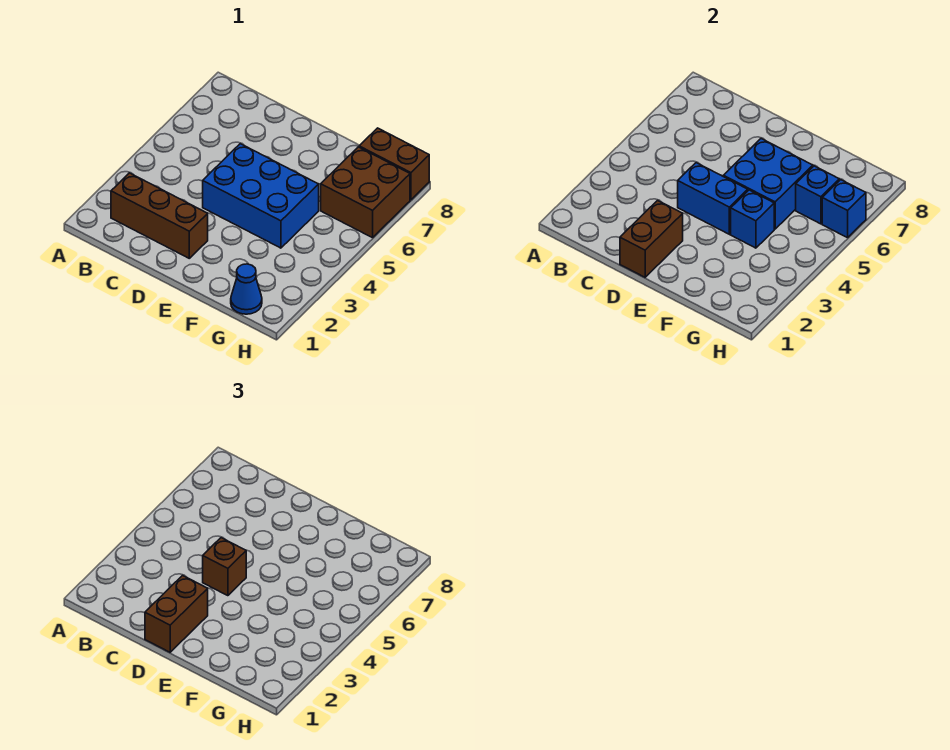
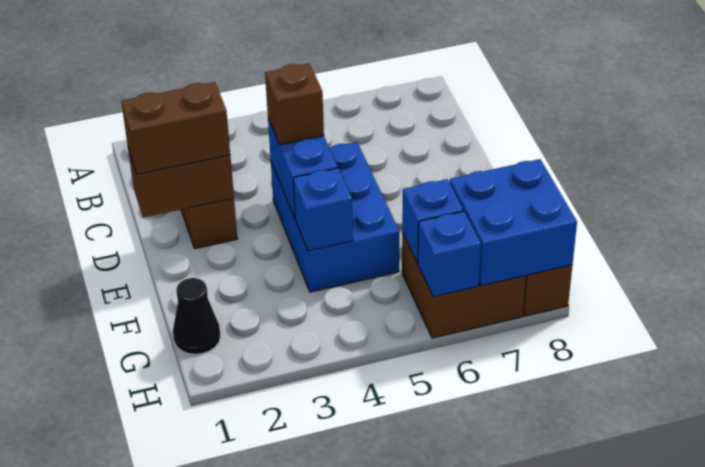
blue brick E5:F6 level 2 -> blue brick G7:H8 level 2
blue cone G1 level 1 -> black cone G1 level 1

